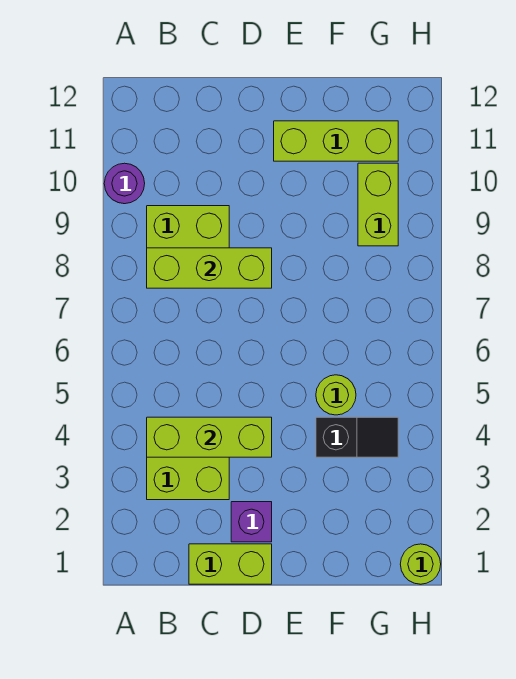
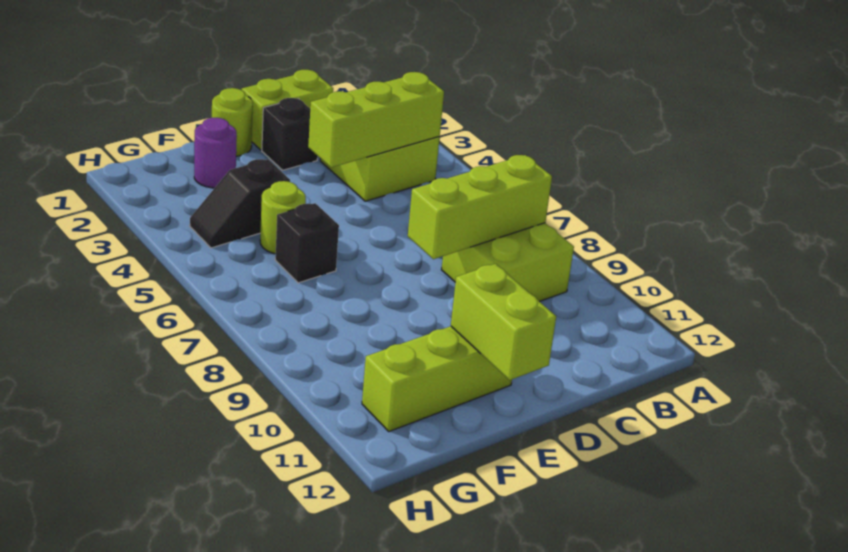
purple round brick A10 level 1 -> purple round brick F2 level 1
purple brick D2 level 1 -> black brick D2 level 1
none -> black brick F6 level 1
lime brick G9:G10 level 1 -> lime brick E11:E12 level 2
lime round brick H1 level 1 -> lime round brick E1 level 1

